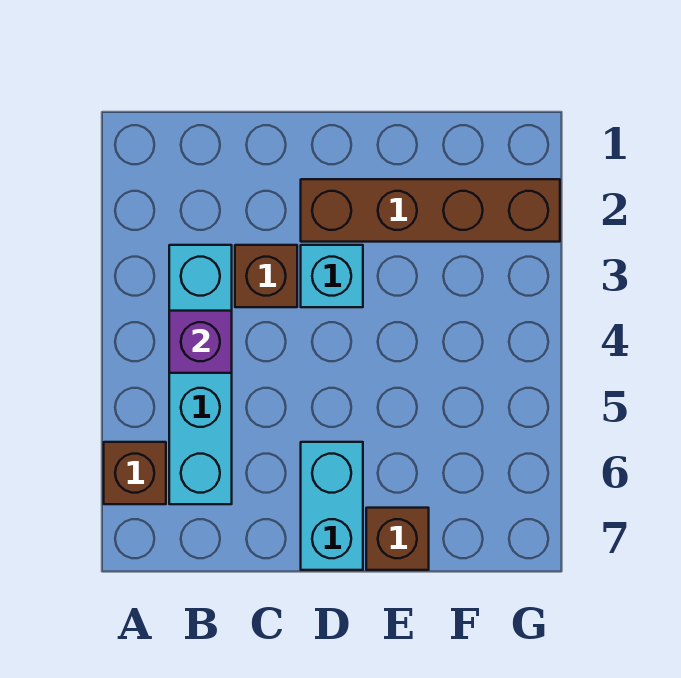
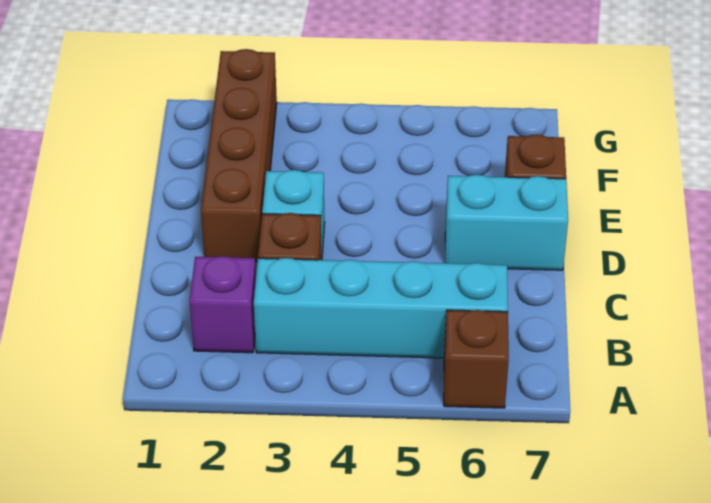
purple brick B4 level 2 -> purple brick B2 level 1

